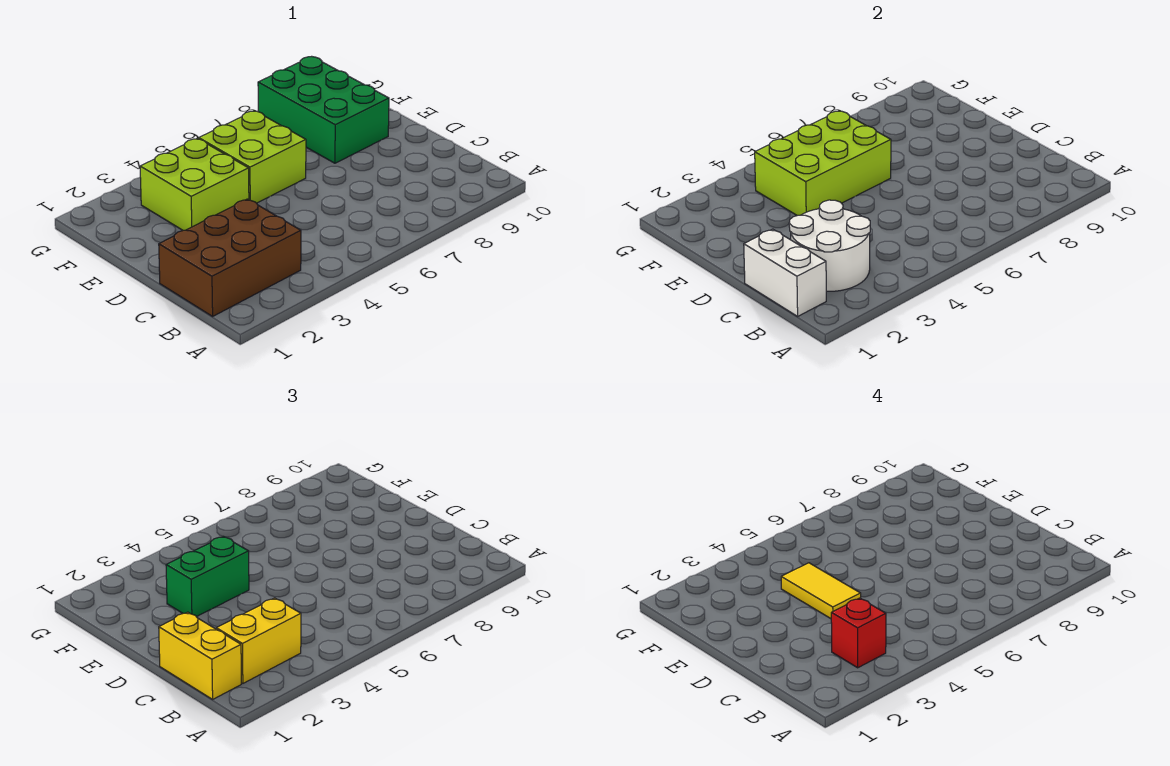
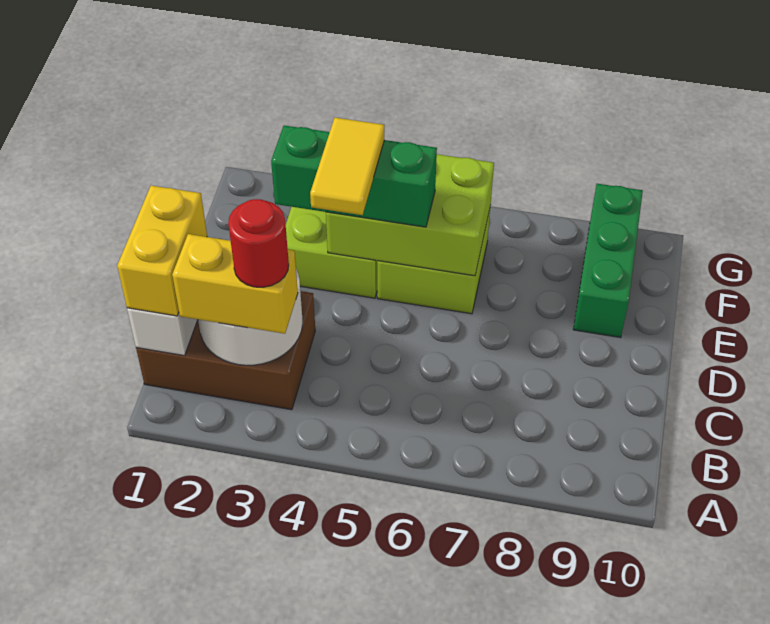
red brick B3 level 4 -> red round brick B3 level 4
green brick E3:E4 level 3 -> green brick E3:E5 level 3
green brick E8:G9 level 1 -> green brick E9:G9 level 1

